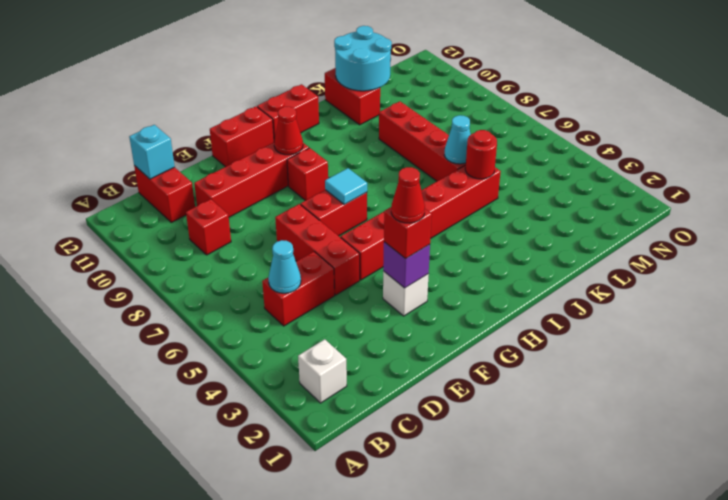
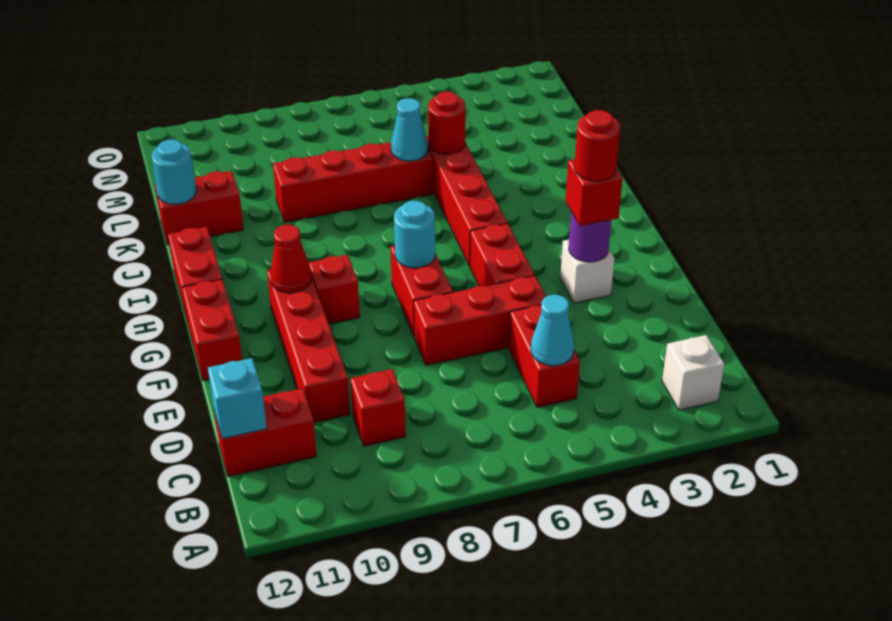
purple brick F3 level 2 -> purple round brick F3 level 2
red cone F3 level 4 -> red round brick F3 level 4
cyan tile G7 level 2 -> cyan round brick G7 level 2
cyan round brick K11:L12 level 2 -> cyan round brick K12 level 2

